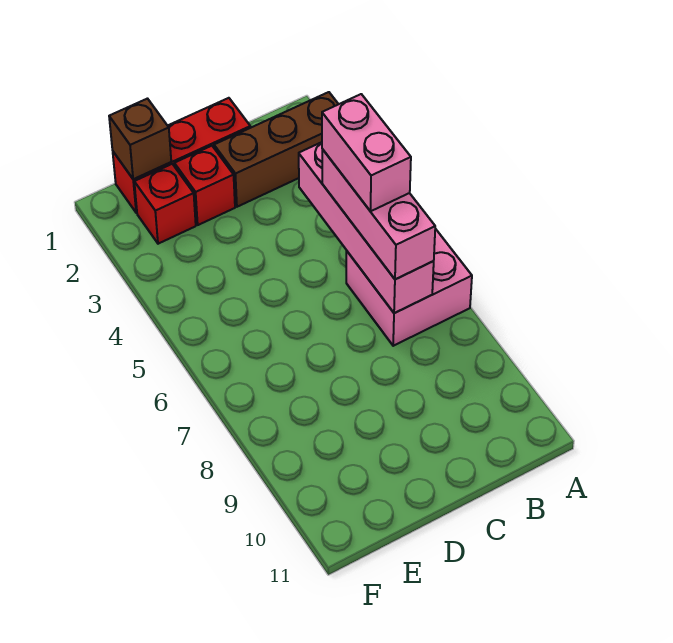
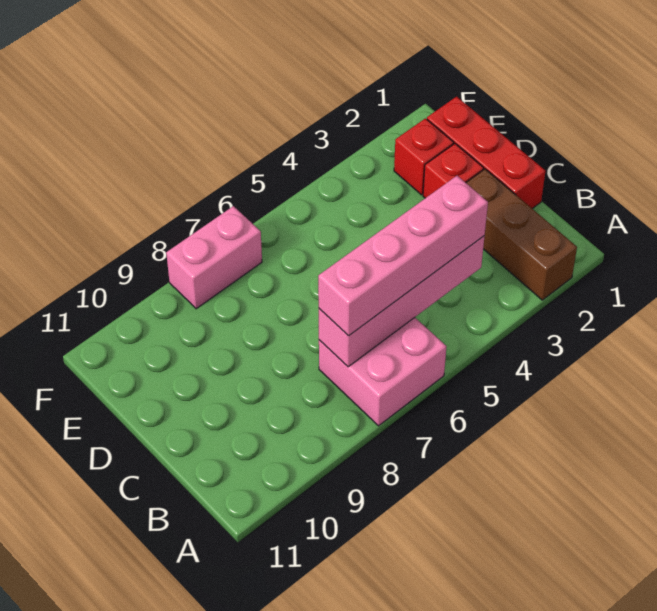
pink brick B5:B7 level 3 -> pink brick B4:B7 level 3
pink brick B5:B6 level 4 -> pink brick F7:F8 level 1
brown brick E1 level 2 -> none

